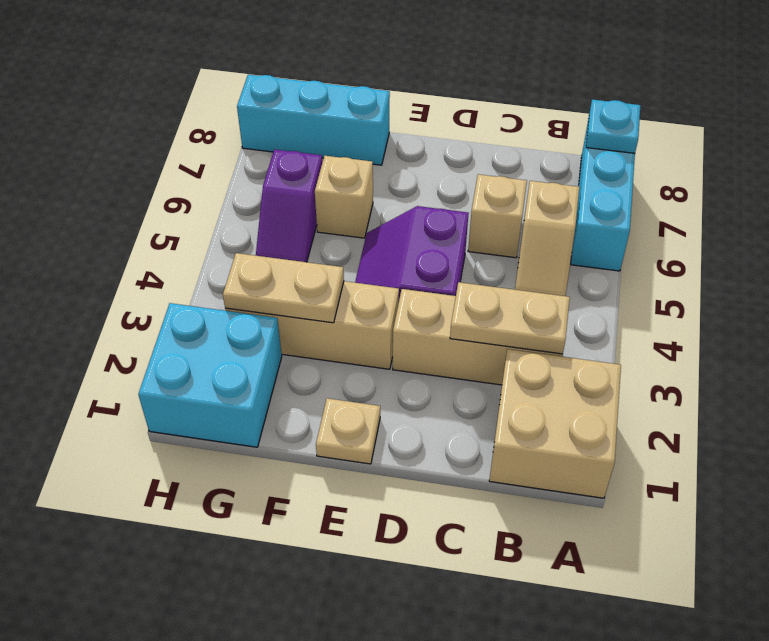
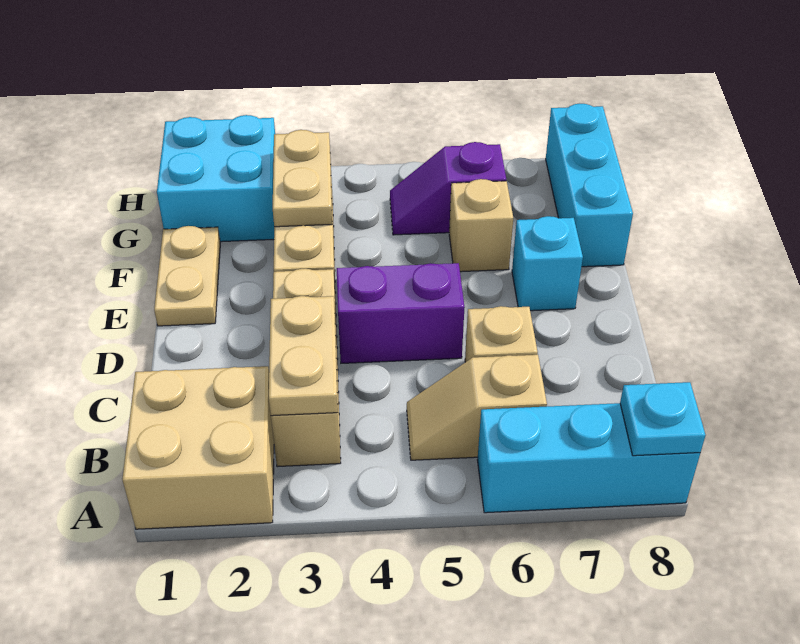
tan plate E1 level 1 -> tan plate E1:F1 level 1
none -> cyan brick E7 level 1

